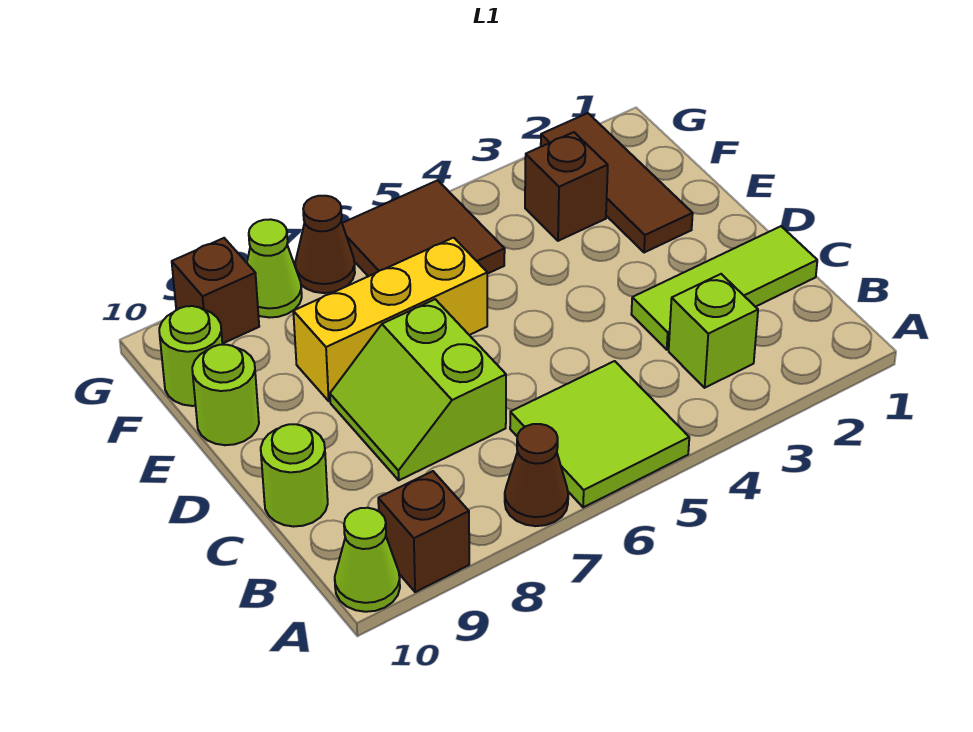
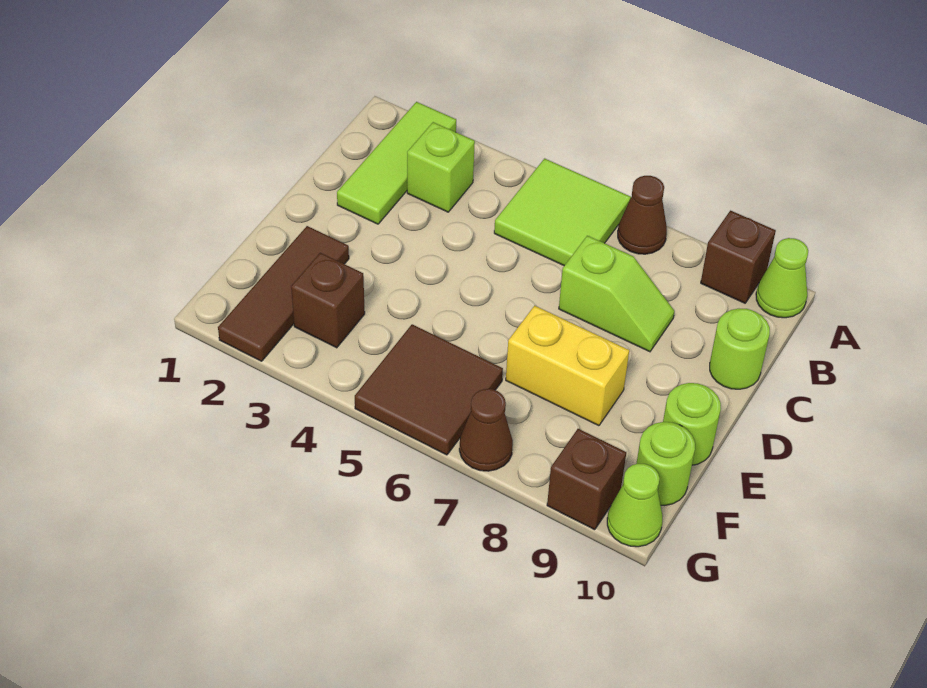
lime tile C1:C3 level 1 -> lime tile A2:C2 level 1
lime slope C7:D8 level 1 top 7 -> lime slope C7:C8 level 1 top 7
yellow brick E6:E8 level 1 -> yellow brick E7:E8 level 1
lime cone G8 level 1 -> lime cone G10 level 1

